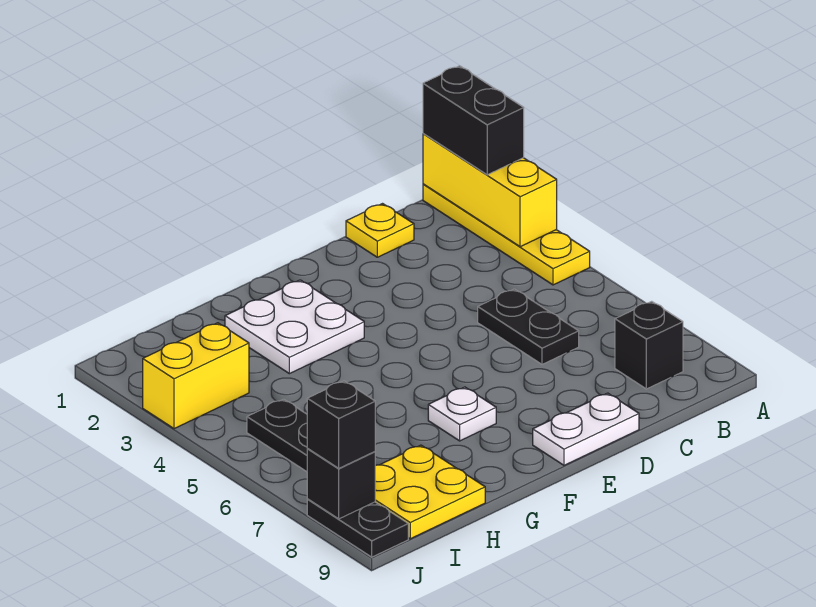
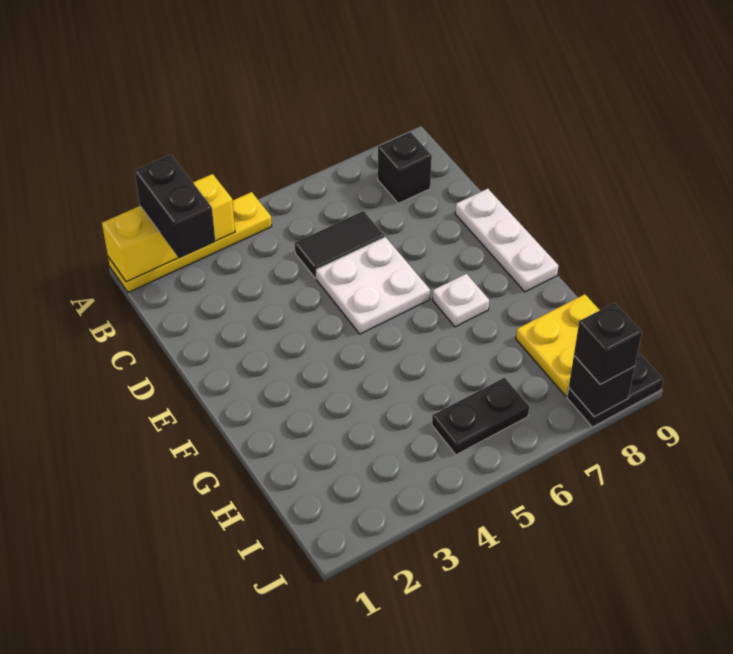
black brick A1:A2 level 3 -> black brick A2:B2 level 3
yellow plate C1 level 1 -> none
black plate C5:C6 level 1 -> black tile C5:C6 level 1
white plate D9:E9 level 1 -> white plate D9:F9 level 1
white plate F2:G3 level 1 -> white plate D5:E6 level 1
yellow brick I3:J3 level 1 -> none

